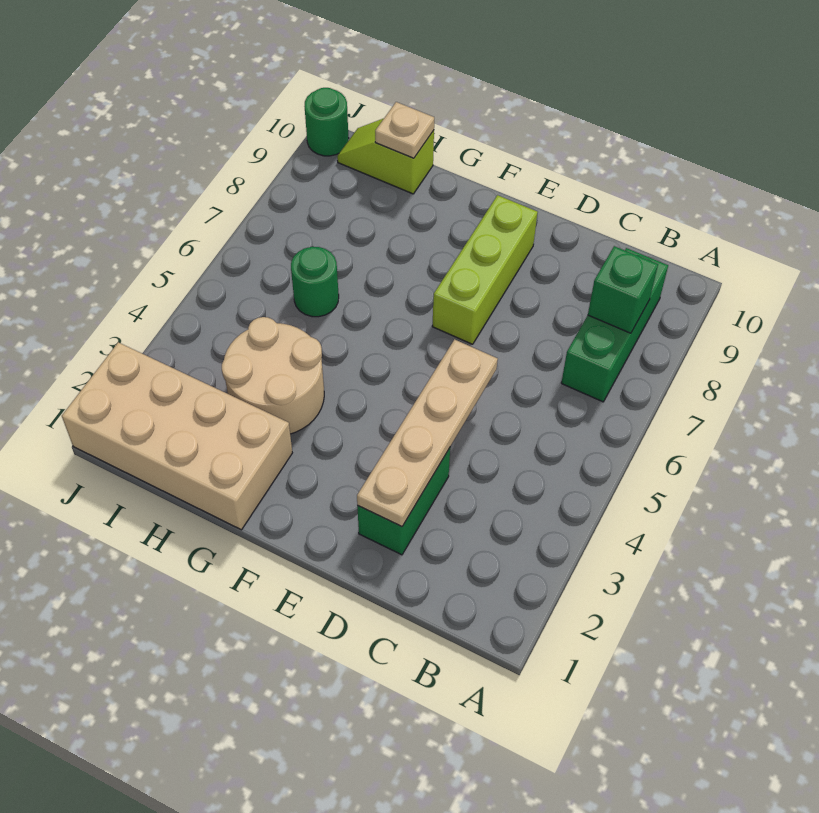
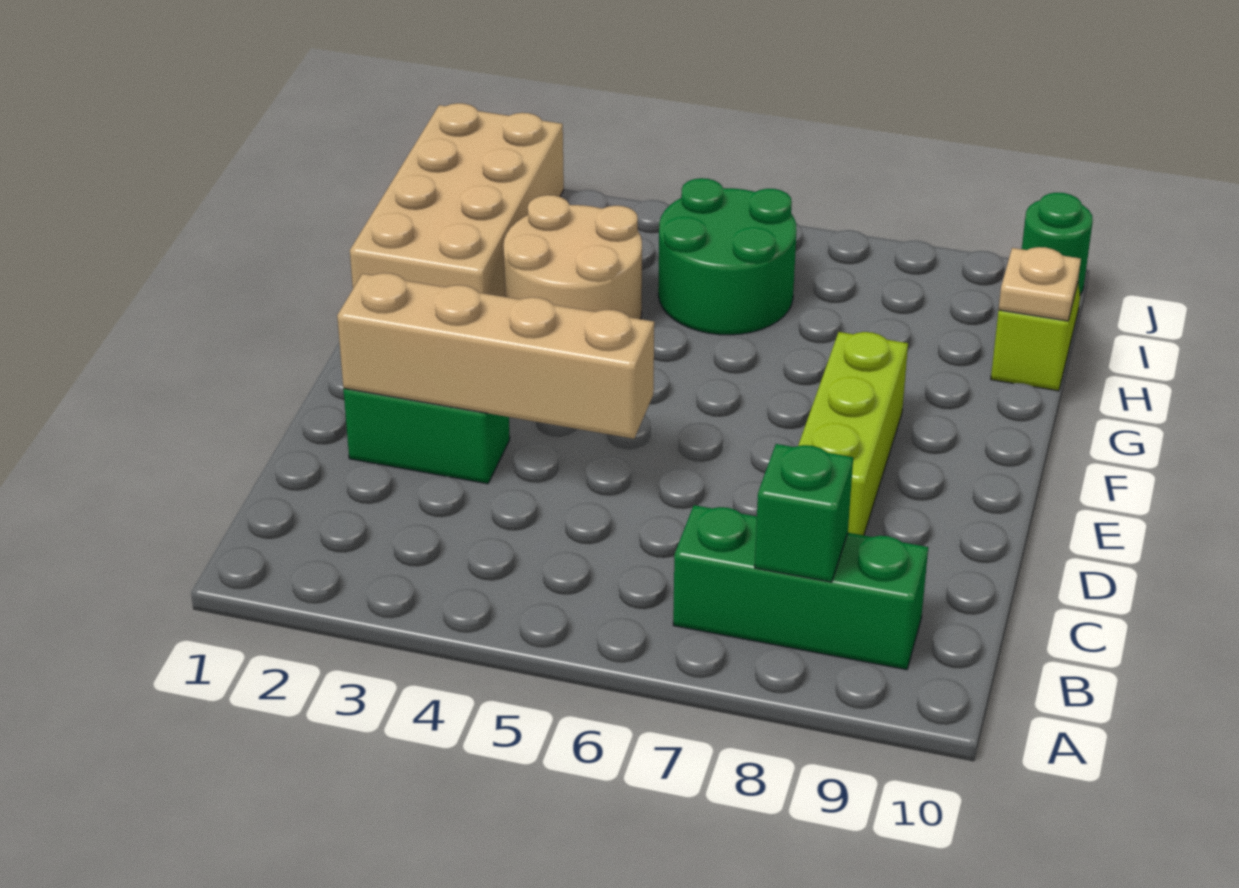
tan plate D2:D5 level 2 -> tan brick D2:D5 level 2
lime brick E7:E9 level 1 -> lime brick D8:F8 level 1
green round brick H6 level 1 -> green round brick H5:I6 level 1

